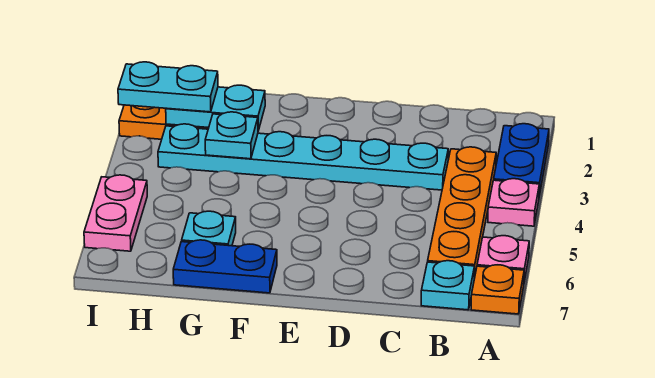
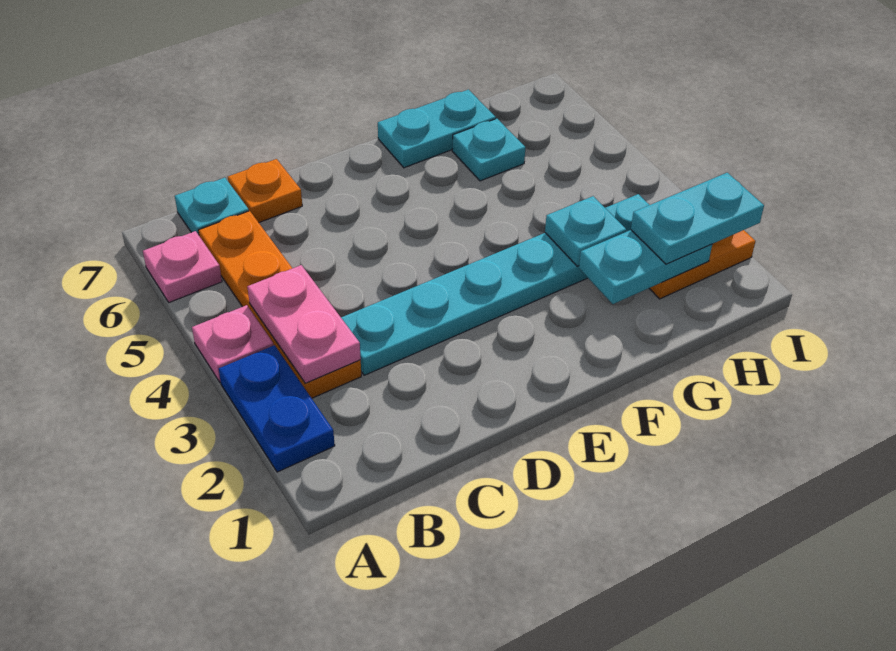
orange plate A7 level 1 -> orange plate C7 level 1
blue plate F7:G7 level 1 -> cyan plate F7:G7 level 1
pink plate I5:I6 level 1 -> pink plate B3:B4 level 2

